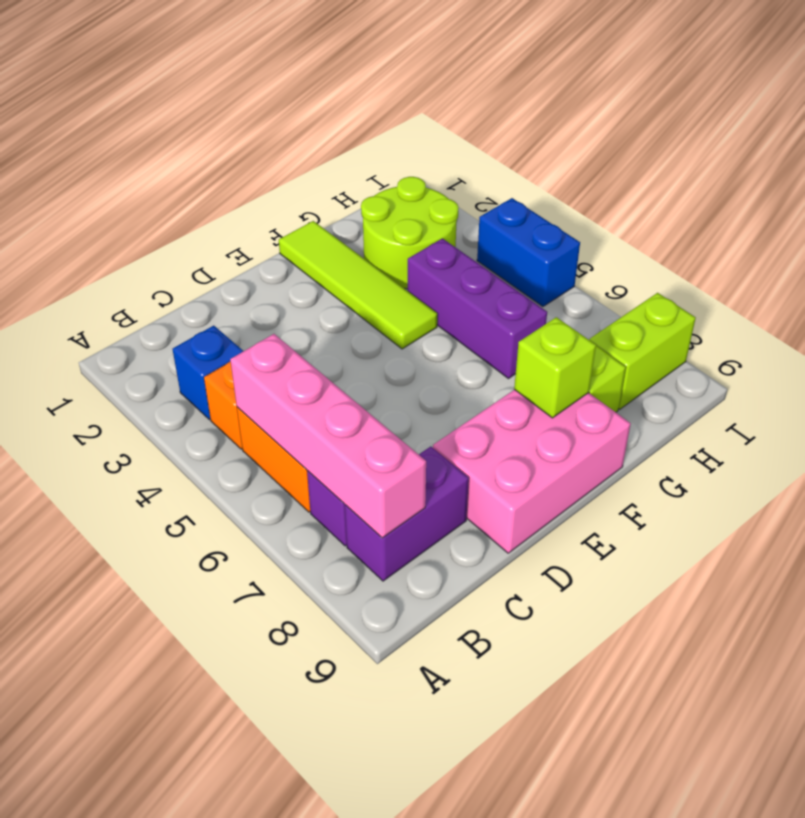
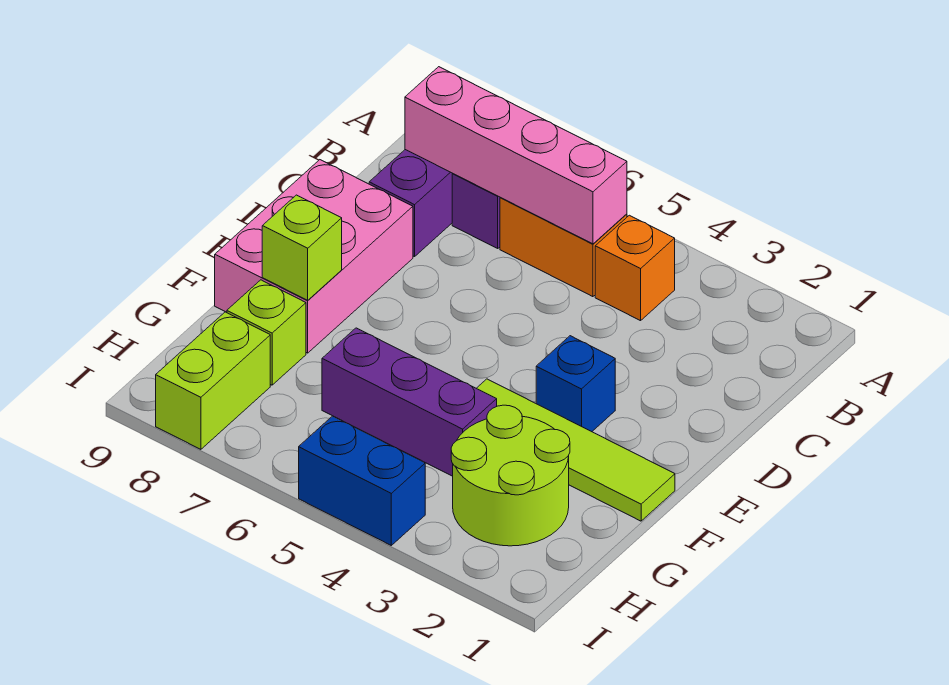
blue brick B3 level 1 -> blue brick E3 level 1

